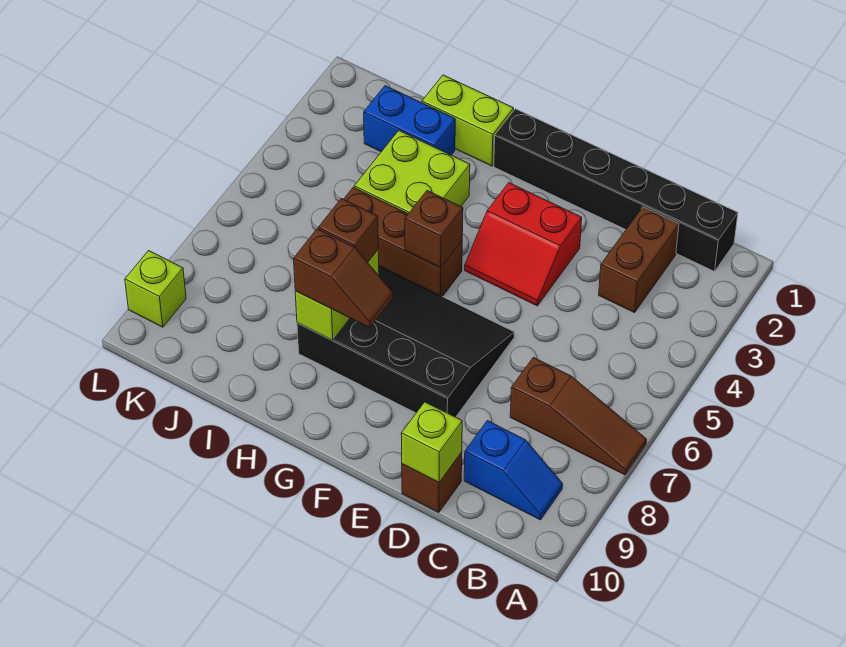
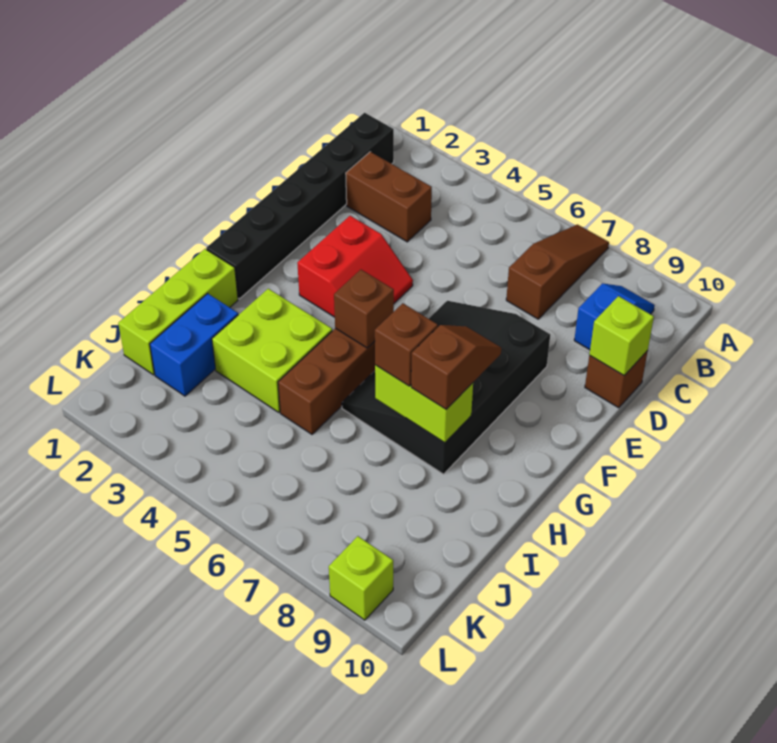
lime brick H1:I1 level 1 -> lime brick H1:J1 level 1

